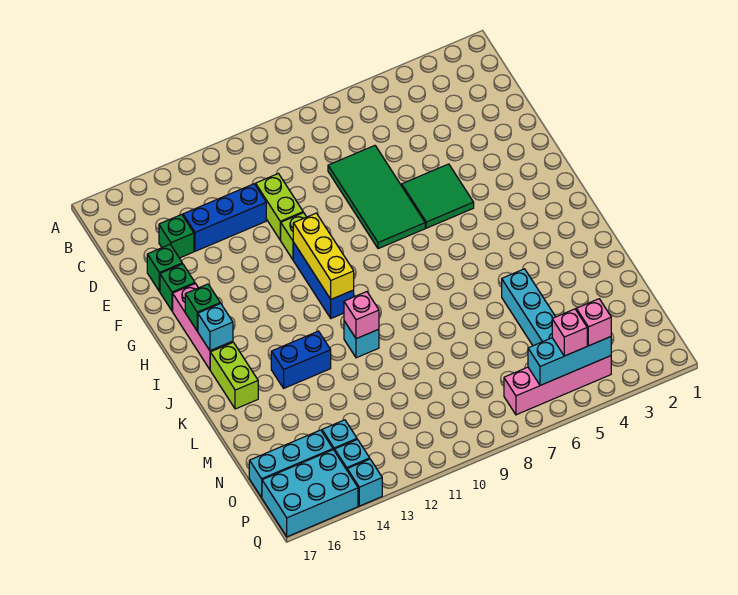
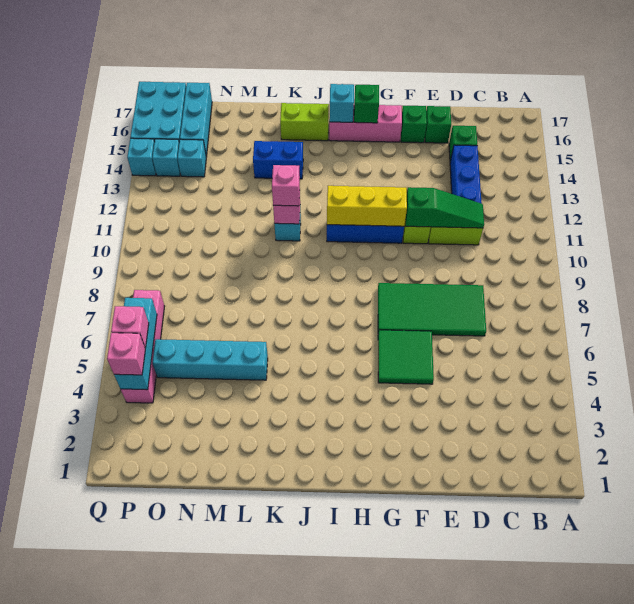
none -> green slope D11:F11 level 2 top F
none -> pink brick K11 level 3
blue brick K13:K14 level 1 -> blue brick K14:L14 level 1

